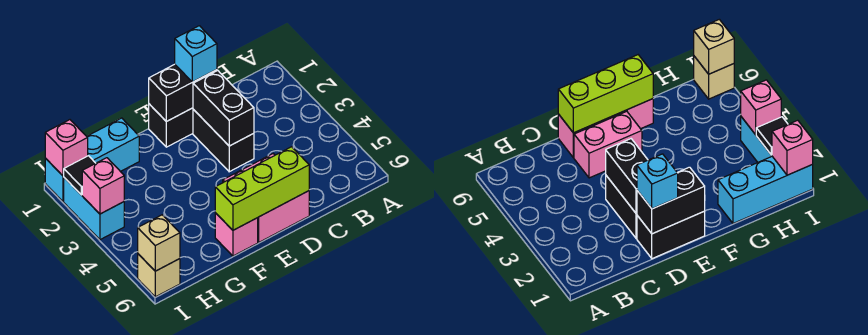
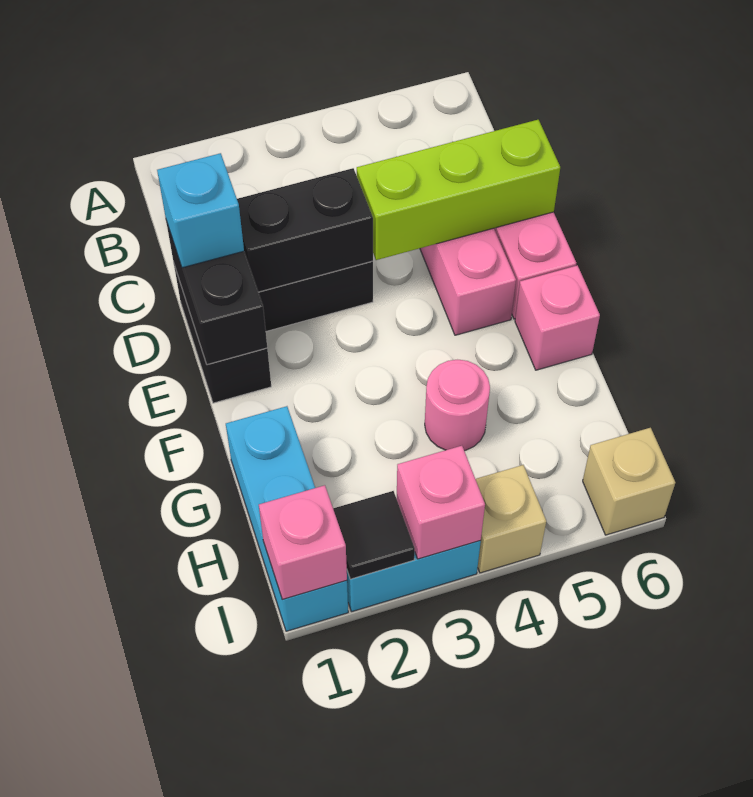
lime brick D6:F6 level 2 -> lime brick D4:D6 level 2
none -> pink round brick G4 level 1
tan brick I6 level 2 -> tan brick I4 level 1

